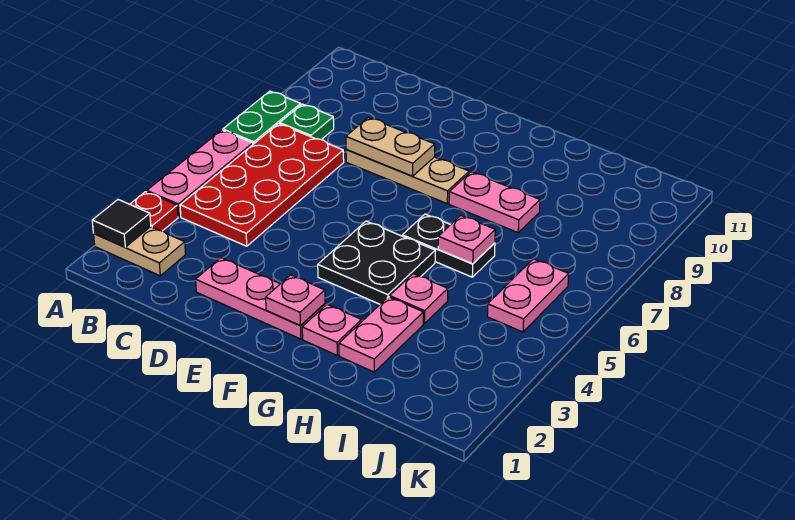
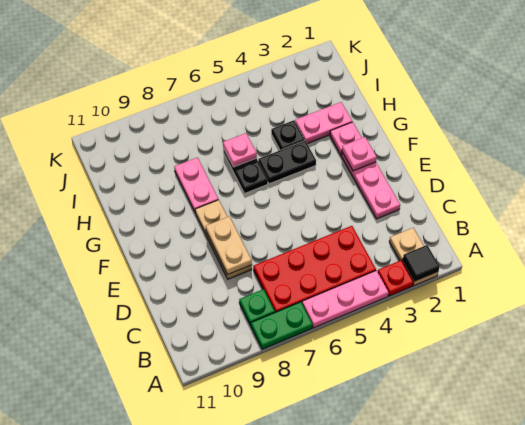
black plate F4:G5 level 1 -> black plate G4:G5 level 1
pink plate H4 level 1 -> black plate H4 level 1
pink plate J5:J6 level 1 -> none

